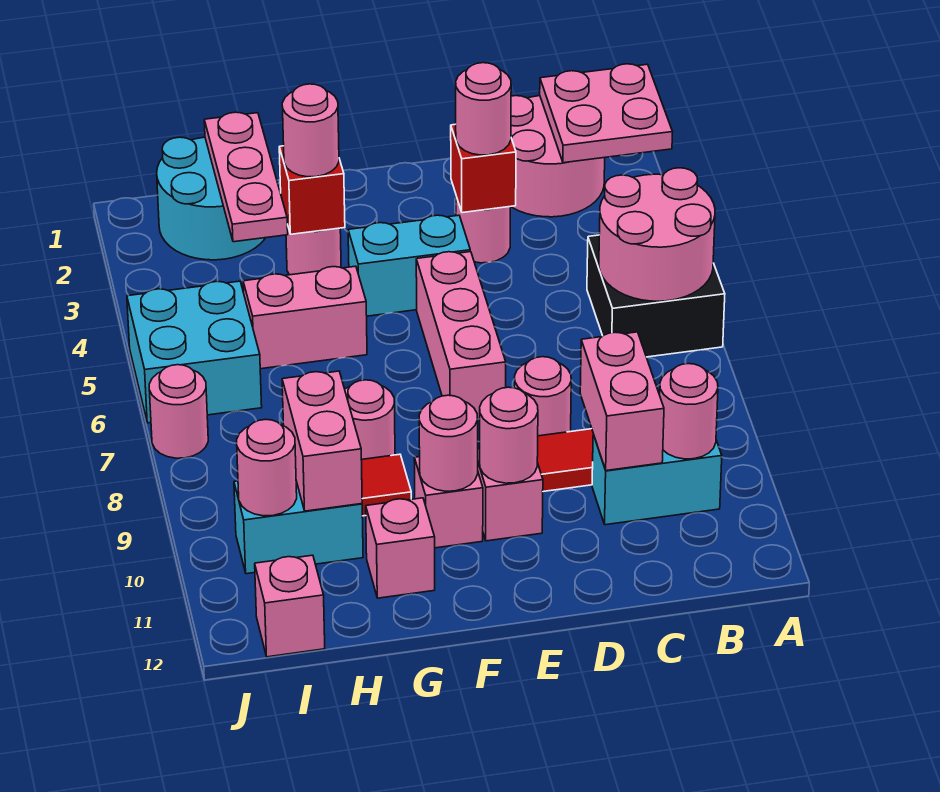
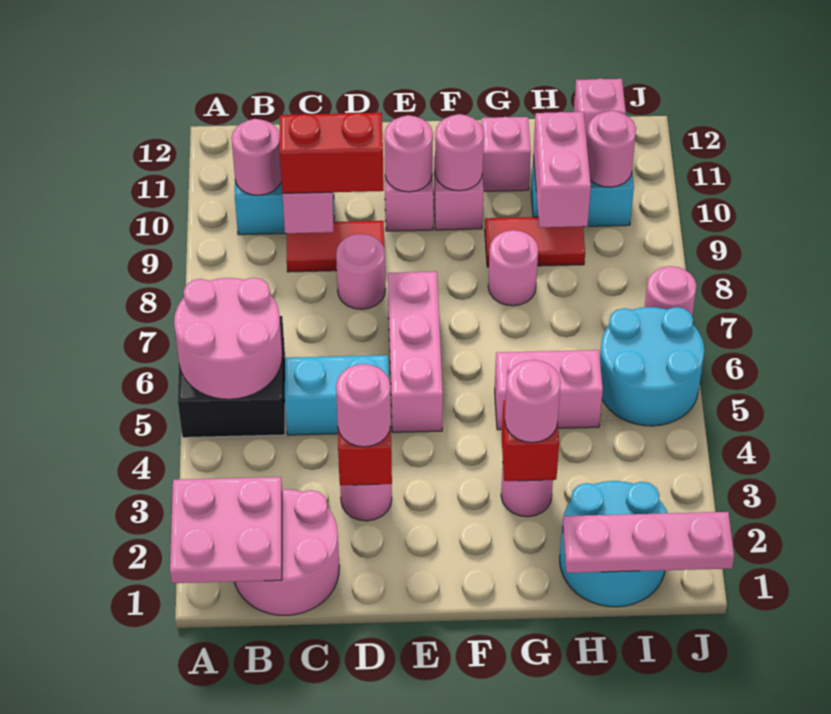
none -> red brick C9:D9 level 3
cyan brick E4:F4 level 1 -> cyan brick C5:D5 level 1
pink plate H1:H3 level 2 -> pink plate H1:J1 level 2
cyan brick I5:J6 level 1 -> cyan round brick I5:J6 level 1

